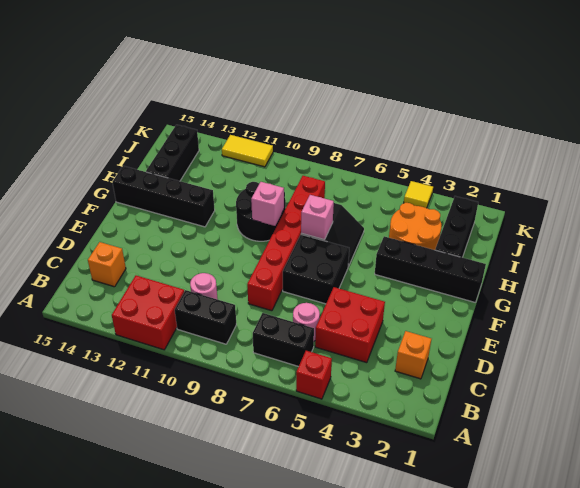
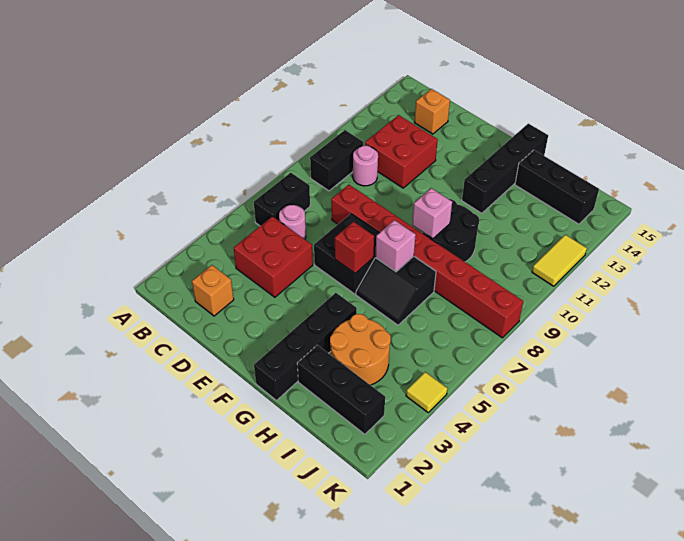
red brick A5 level 1 -> red brick F6 level 2
red brick A11:B12 level 1 -> red brick C11:D12 level 1
red brick D8:I8 level 1 -> red brick D8:K8 level 1

